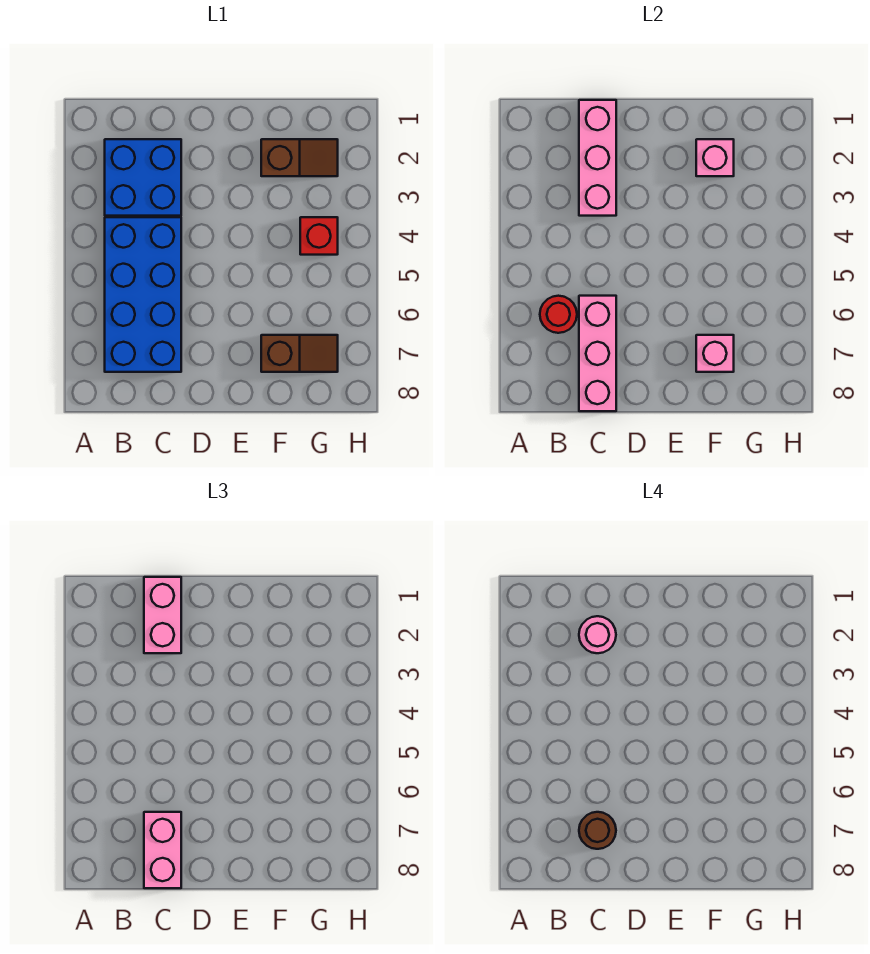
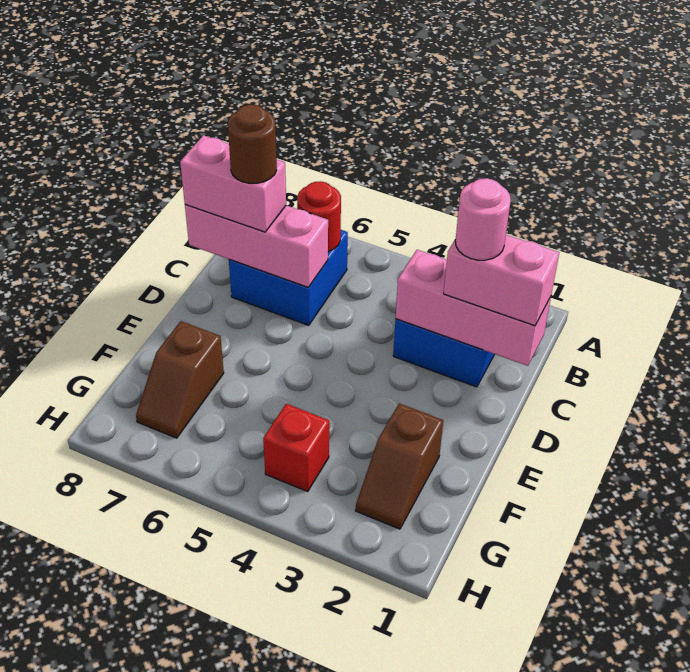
blue brick B4:C7 level 1 -> blue brick B6:C7 level 1
pink brick F2 level 2 -> none
pink brick F7 level 2 -> none

